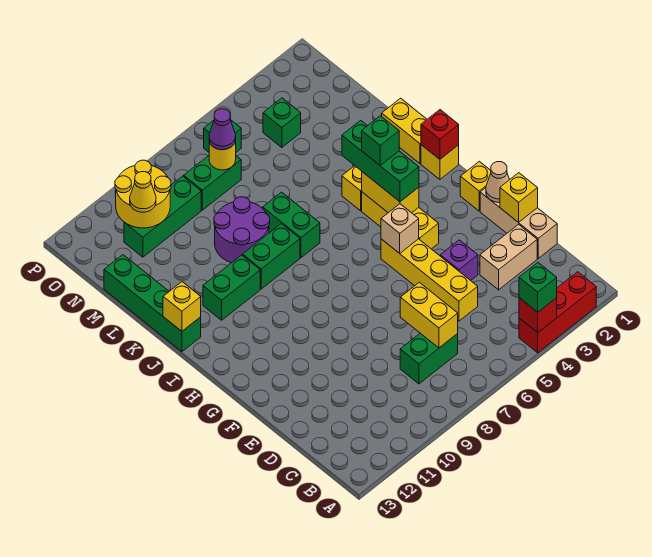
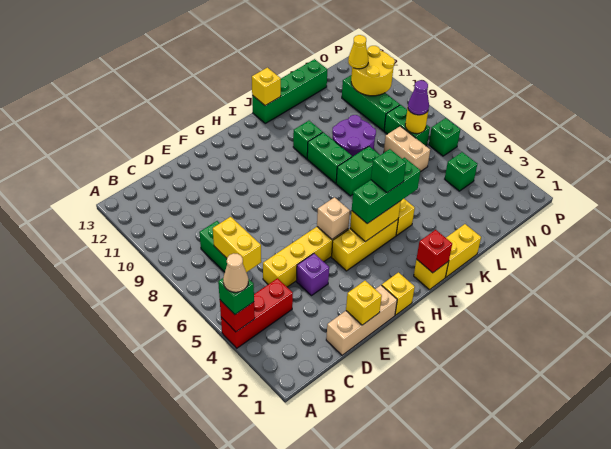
red brick A2:A4 level 1 -> red brick A4:C4 level 1
yellow brick C7:D7 level 2 -> yellow brick C6:C7 level 2
tan brick D2:D3 level 1 -> tan brick M6:M7 level 1
tan cone F1 level 2 -> tan cone A4 level 4
green brick J10:J11 level 1 -> green brick J10 level 1

